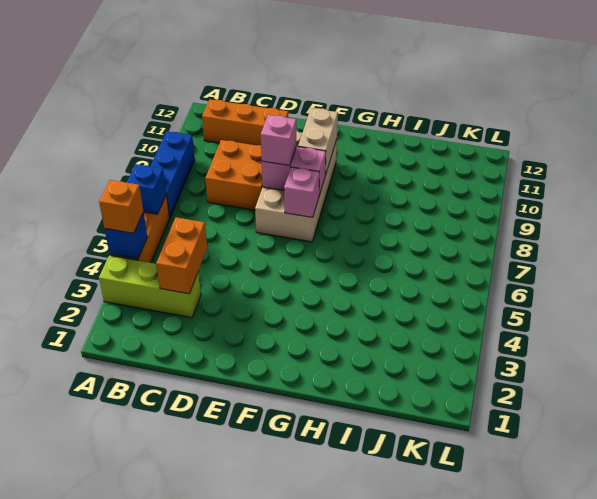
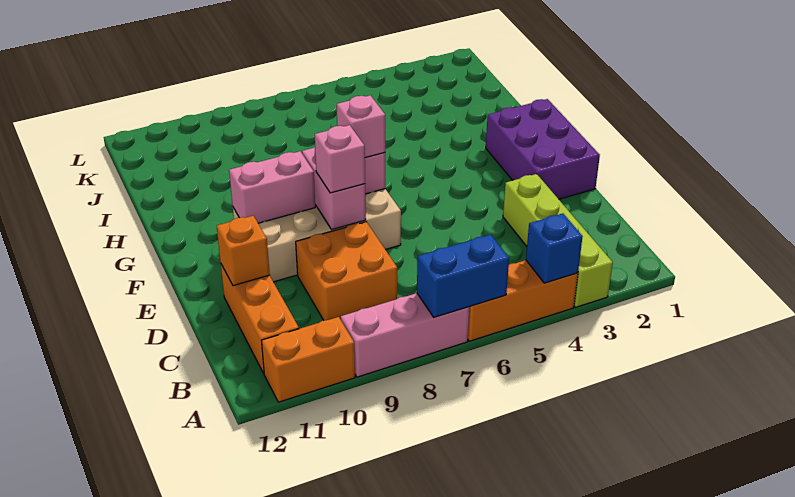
lime brick A3:C3 level 1 -> lime brick A3:D3 level 1
orange brick A4 level 3 -> orange brick D11 level 2
blue brick A6 level 2 -> blue brick A6:A7 level 2
blue brick A7:A9 level 1 -> pink brick A7:A9 level 1
orange brick C3:C4 level 2 -> orange brick A10:A11 level 1
none -> purple brick E1:G2 level 1
none -> pink brick F7 level 3
tan brick F9:F10 level 2 -> pink brick F9:F10 level 2

